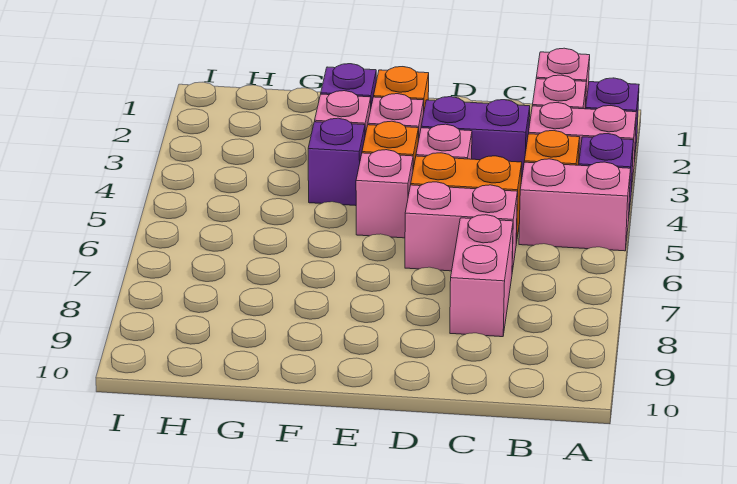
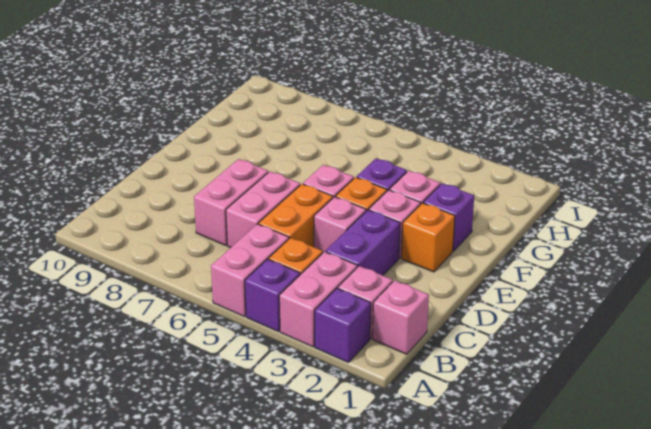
pink brick C7:C8 level 1 -> pink brick C7:D7 level 1

